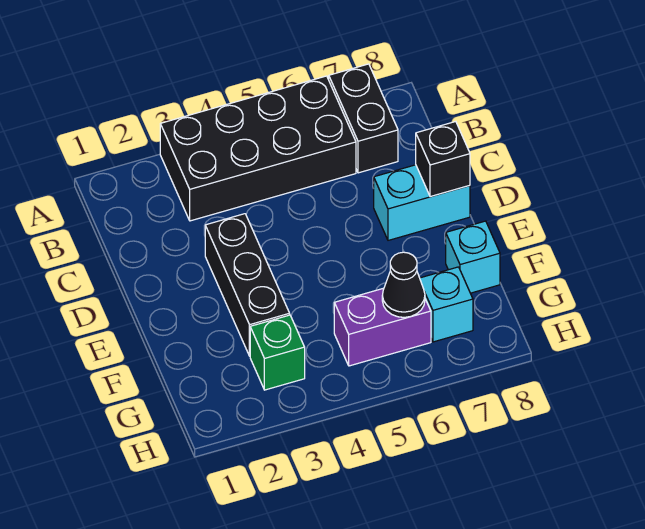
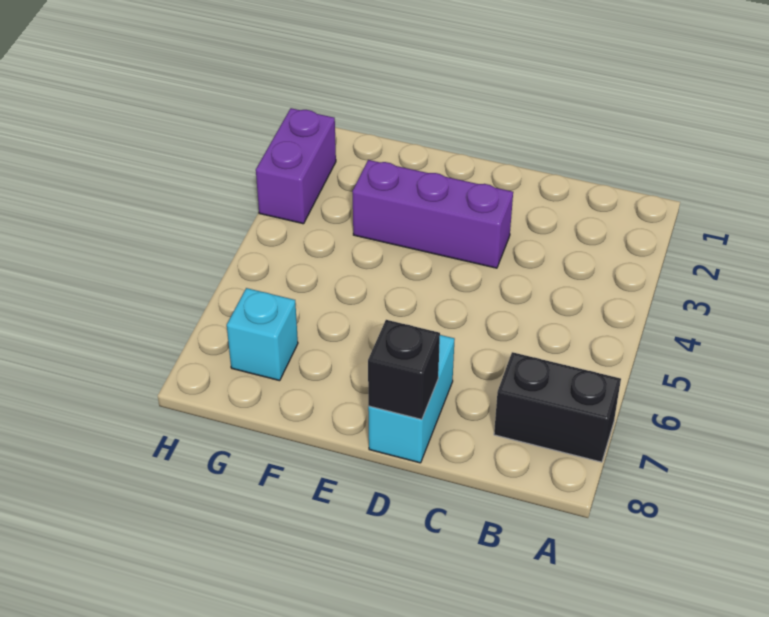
black brick A3:B6 level 1 -> none
black brick D3:F3 level 1 -> purple brick D3:F3 level 1
cyan brick F8 level 1 -> none
green brick G3 level 1 -> none
purple brick G5:G6 level 1 -> purple brick H2:H3 level 1
black cone G6 level 2 -> none

